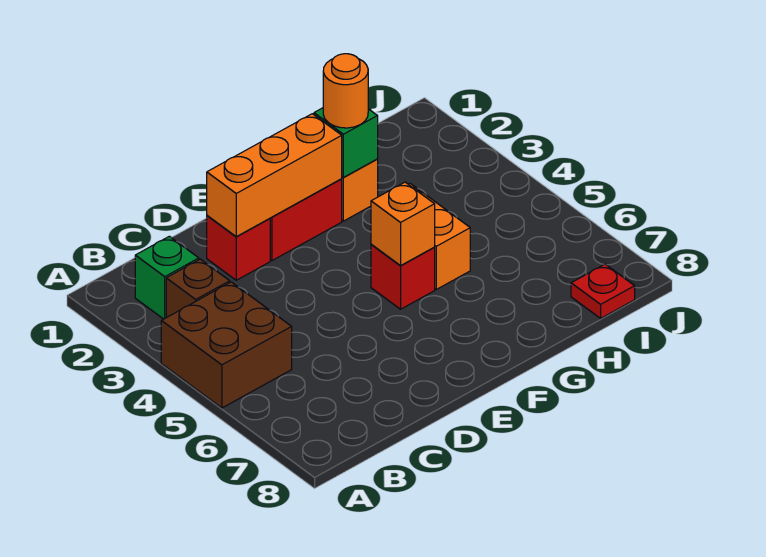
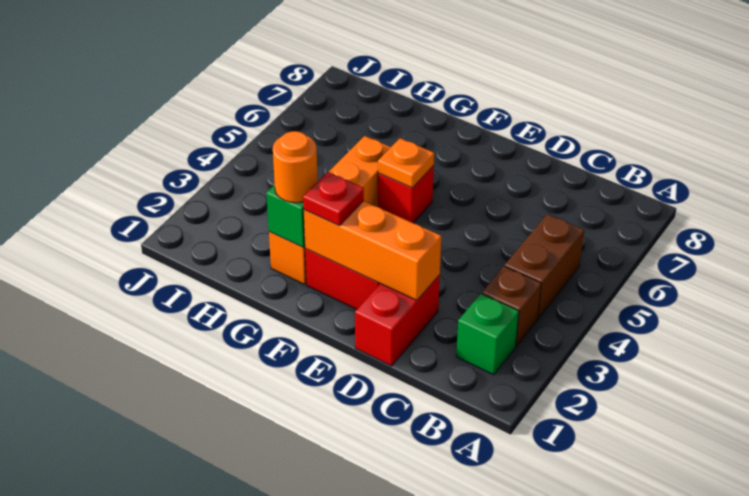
brown brick A4:B5 level 1 -> brown brick B4:B5 level 1
red brick D2 level 1 -> red brick D1:D2 level 1
orange brick F5 level 2 -> orange plate F5 level 2
red plate I8 level 1 -> red plate F2 level 3

